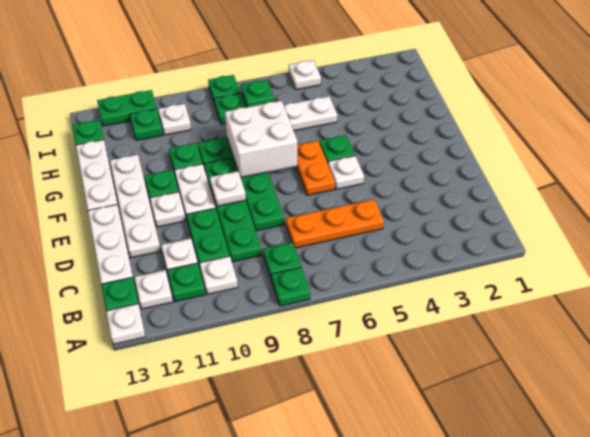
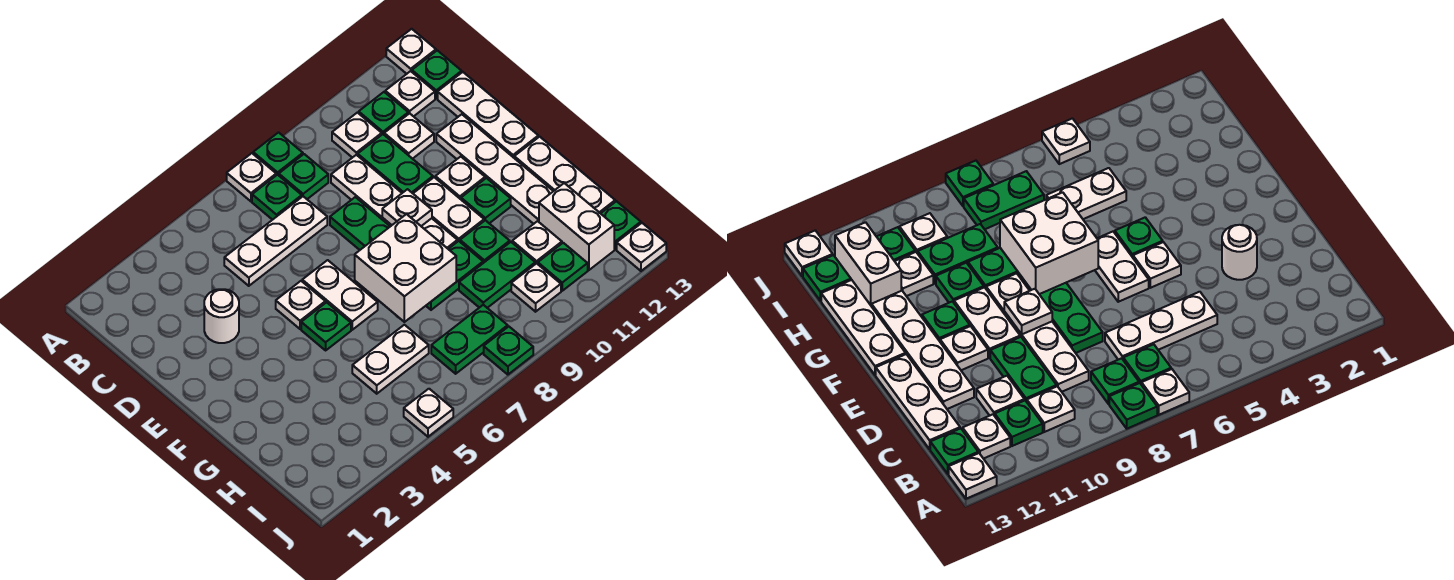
none -> white plate A7 level 1
orange plate C5:C7 level 1 -> white plate C5:C7 level 1
green plate C9:F9 level 1 -> white plate C9:F9 level 1
none -> white round brick D3 level 1
orange plate E6:F6 level 1 -> white plate E6:F6 level 1
none -> white plate H11 level 1
none -> white brick H12:I12 level 1
green plate I7 level 2 -> green plate B7 level 1
green plate J11:J12 level 1 -> green plate H9:H10 level 1
none -> white plate J13 level 1

